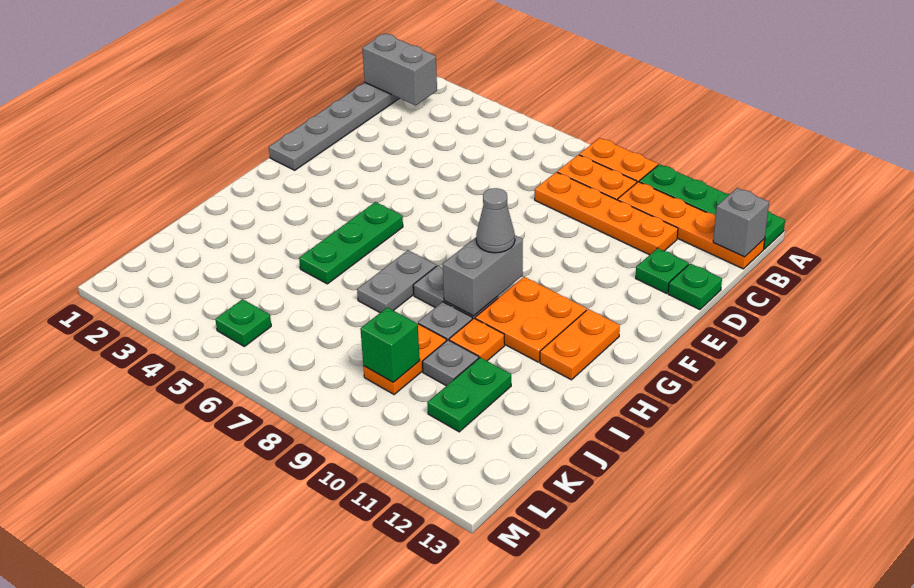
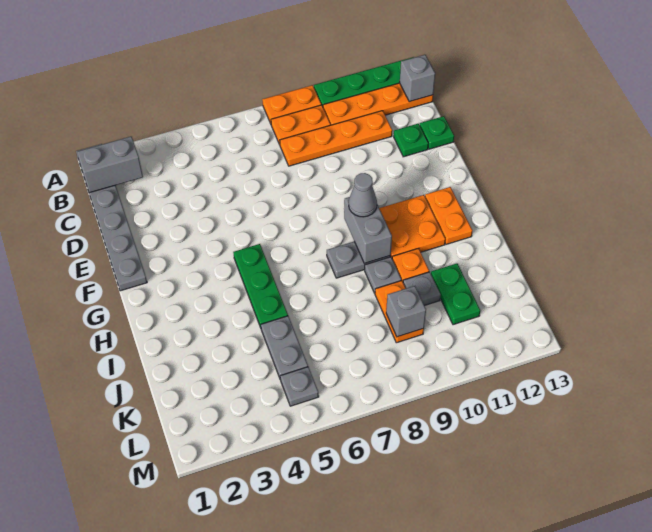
grey plate H7:I7 level 1 -> grey plate J5:K5 level 1
green brick K9 level 2 -> grey brick K9 level 2
green plate L5 level 1 -> grey plate L5 level 1

